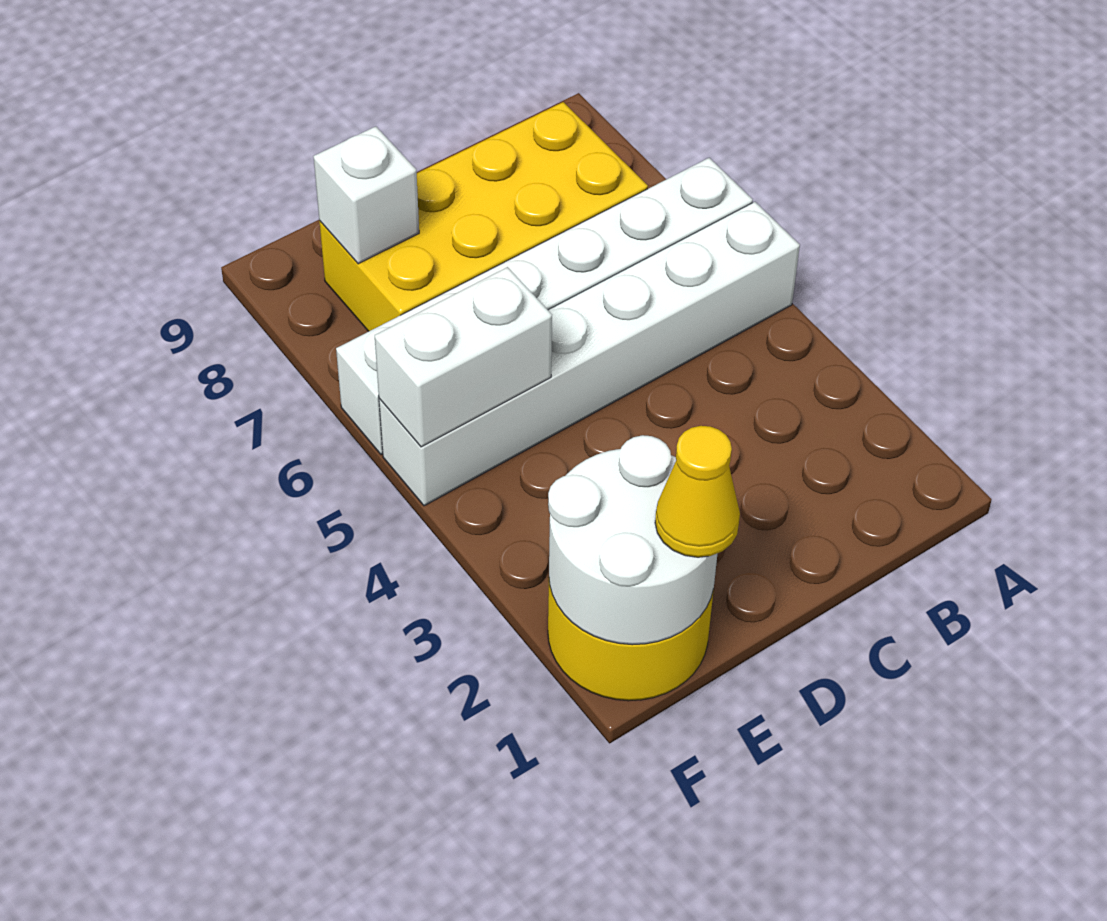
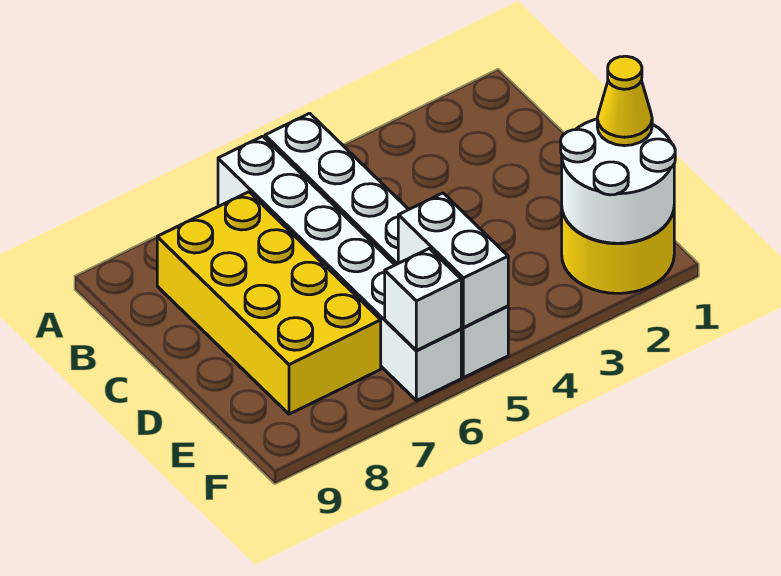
white brick E8 level 2 -> white brick F6 level 2

